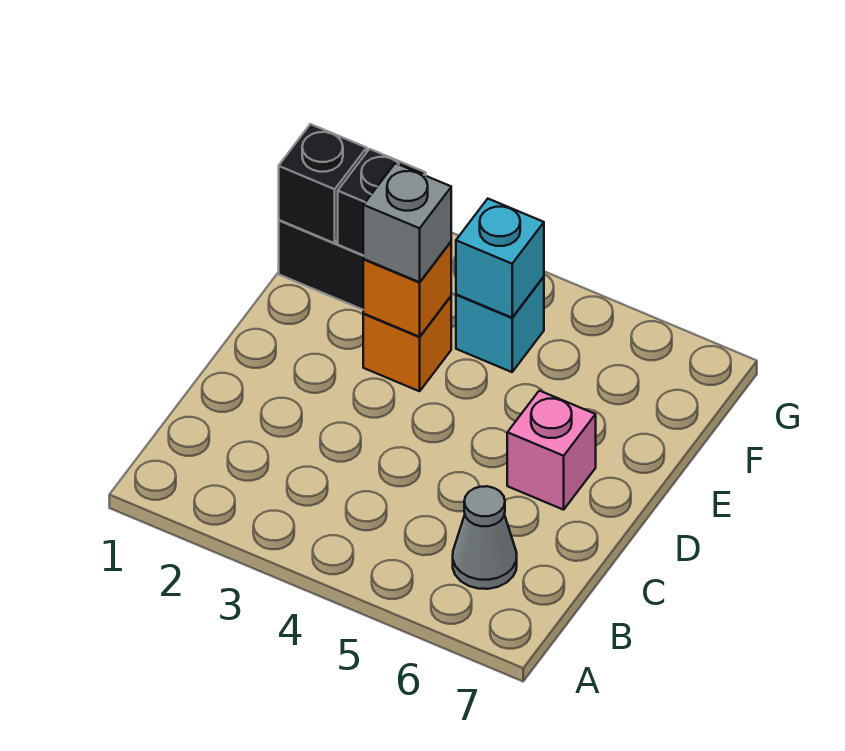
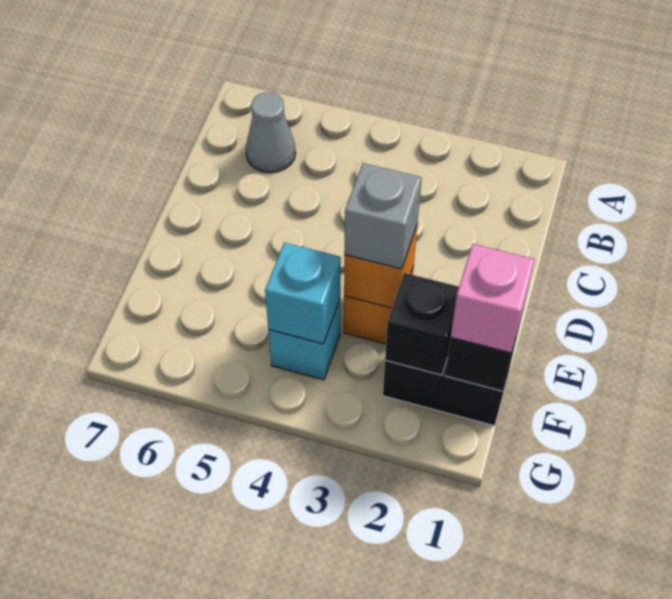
pink brick D6 level 1 -> pink brick F1 level 3

